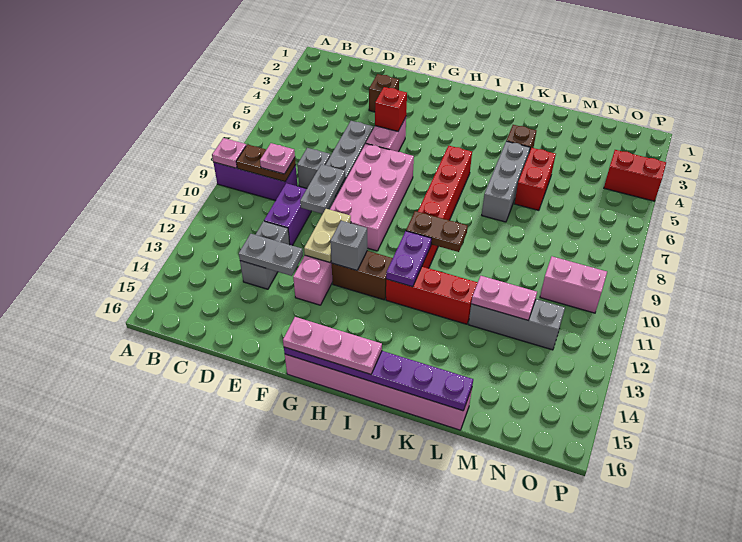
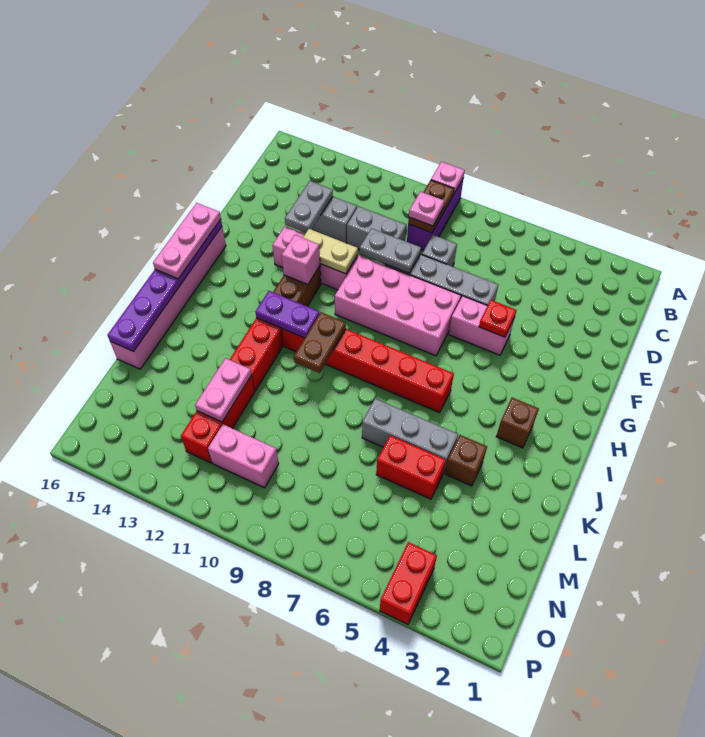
purple brick D10:D11 level 1 -> grey brick D10:D11 level 1
brown brick E3 level 1 -> brown brick I3 level 1
red brick F5 level 2 -> red plate F5 level 2
grey brick G12 level 2 -> pink brick G12 level 2
grey brick L12:N12 level 1 -> red brick L12:N12 level 1
pink brick N10:O10 level 1 -> pink brick N10:N11 level 1

